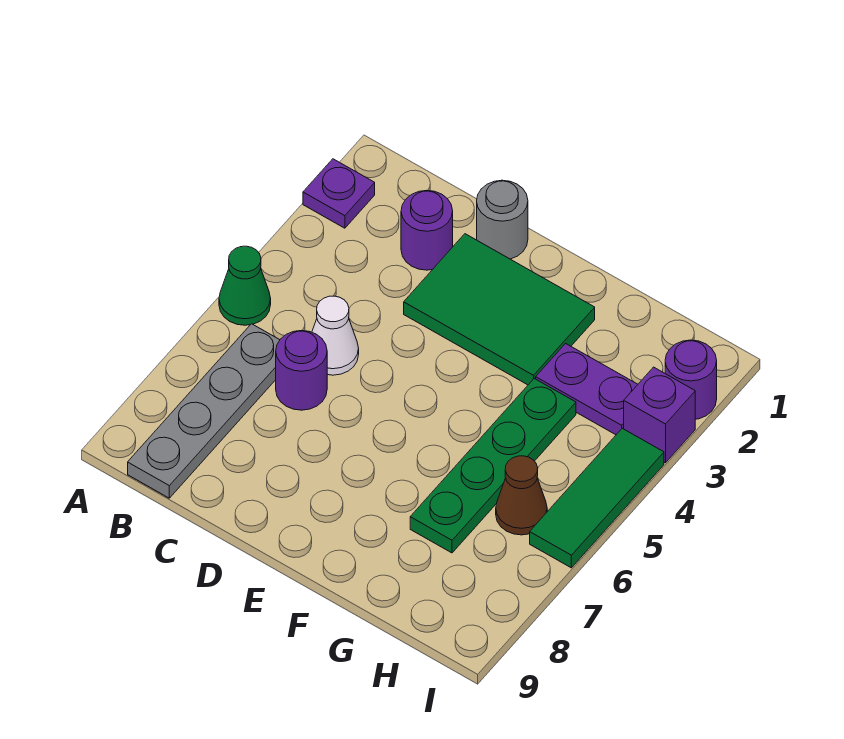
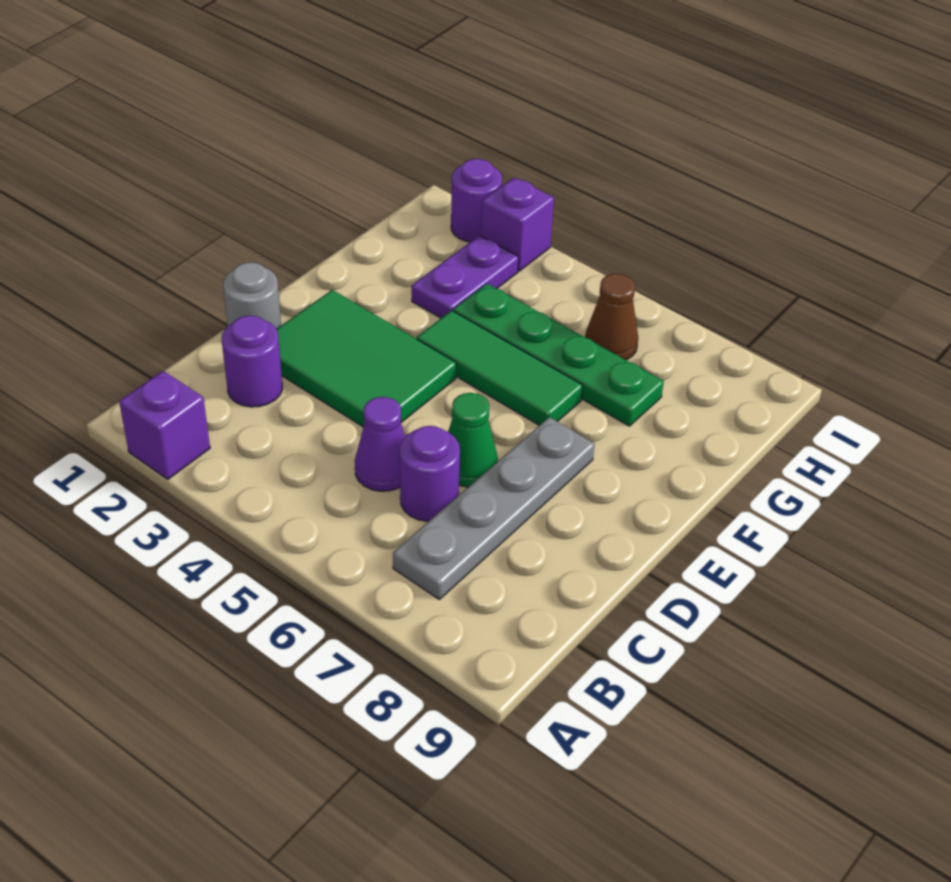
purple plate A2 level 1 -> purple brick A2 level 1
green cone A5 level 1 -> green cone D6 level 1
grey plate B6:B9 level 1 -> grey plate B7:E7 level 1
white cone C5 level 1 -> purple cone C5 level 1
green tile D2:F3 level 1 -> green tile D2:E4 level 1
green tile I4:I6 level 1 -> green tile F4:F6 level 1

